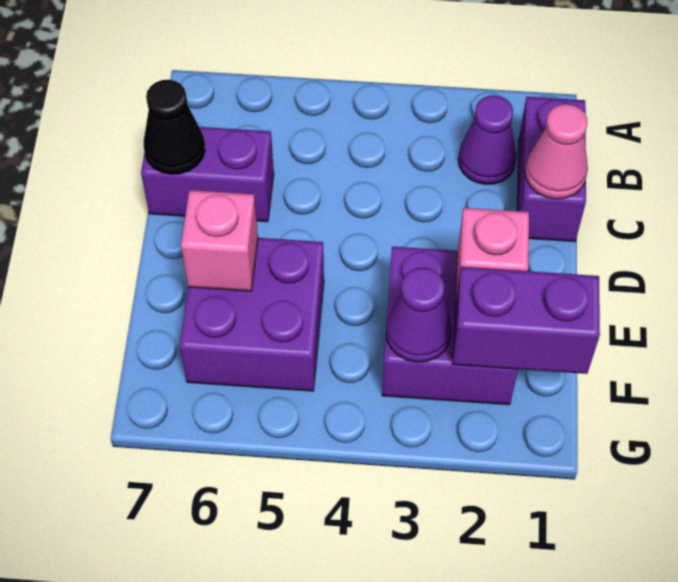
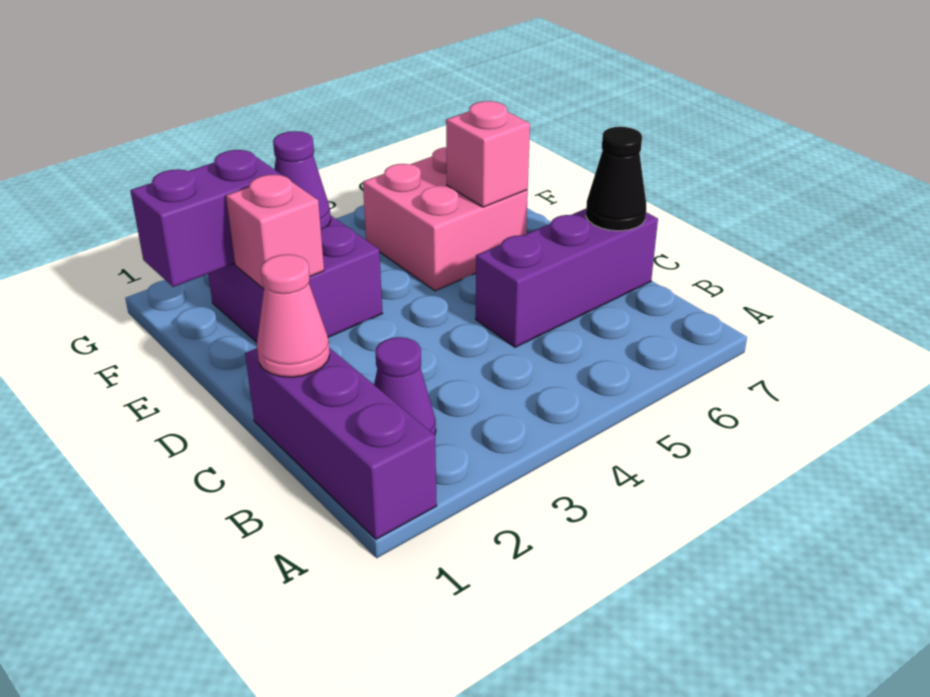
purple brick B1:C1 level 1 -> purple brick A1:C1 level 1
purple brick C6:C7 level 1 -> purple brick C5:C7 level 1
purple brick E5:F6 level 1 -> pink brick E5:F6 level 1

